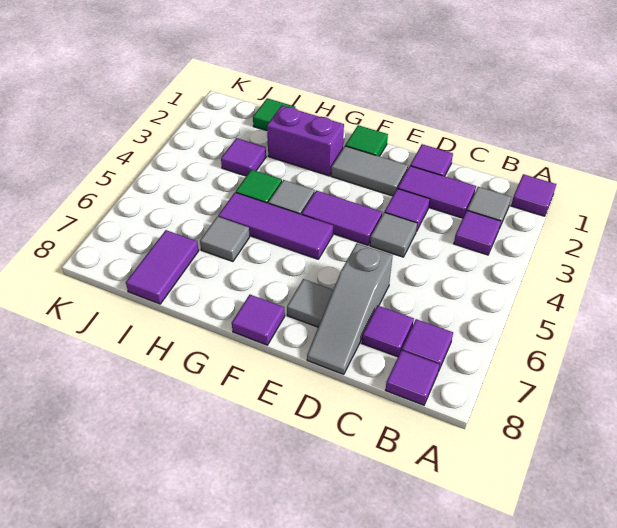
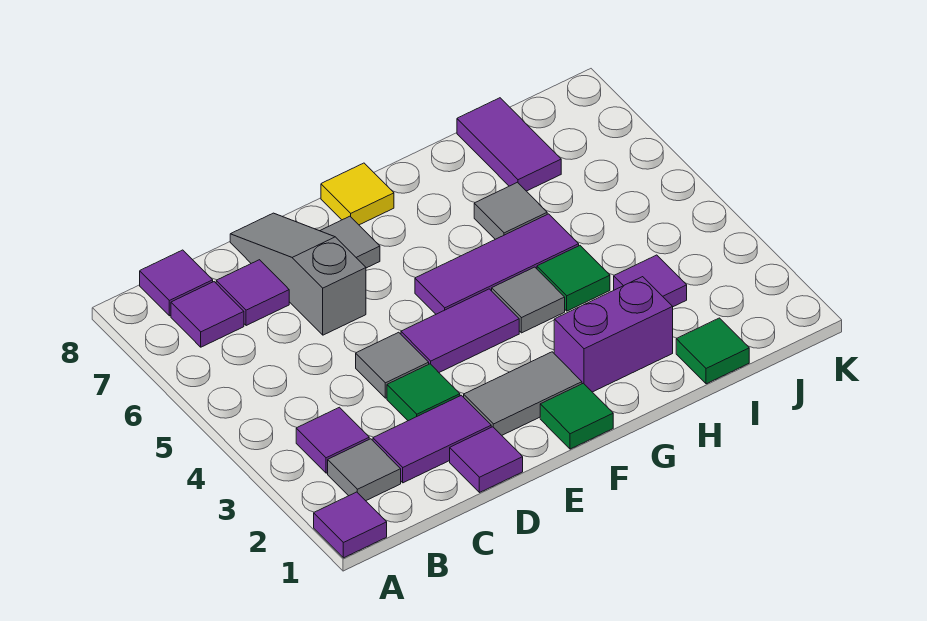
purple tile D3 level 1 -> green tile D3 level 1
purple tile F8 level 1 -> yellow tile F8 level 1

